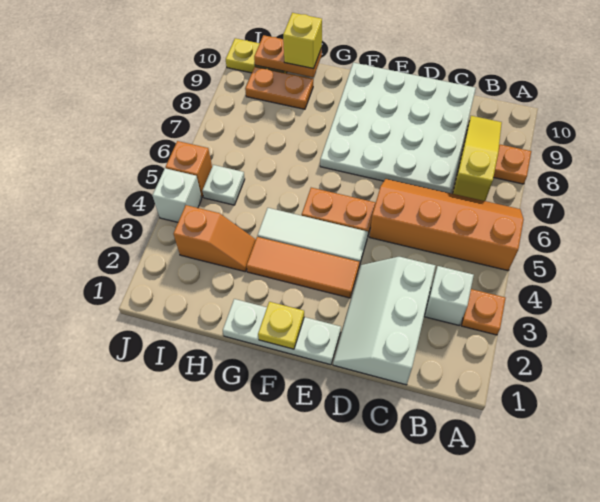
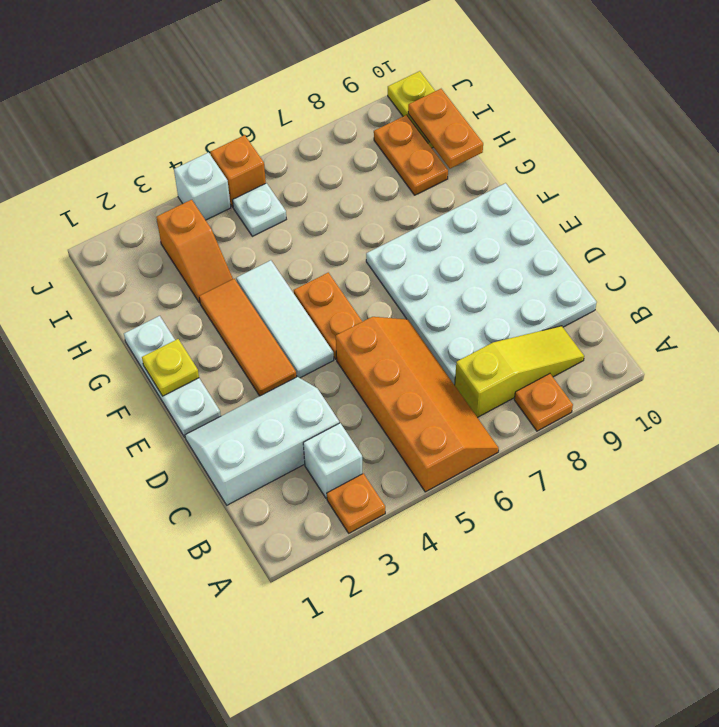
yellow brick H10 level 3 -> none

